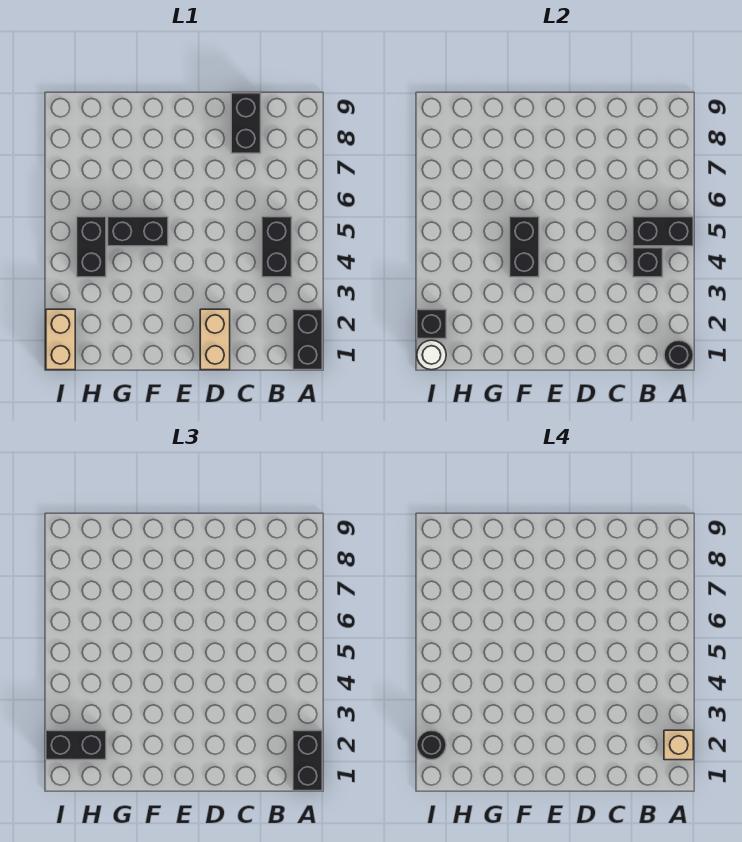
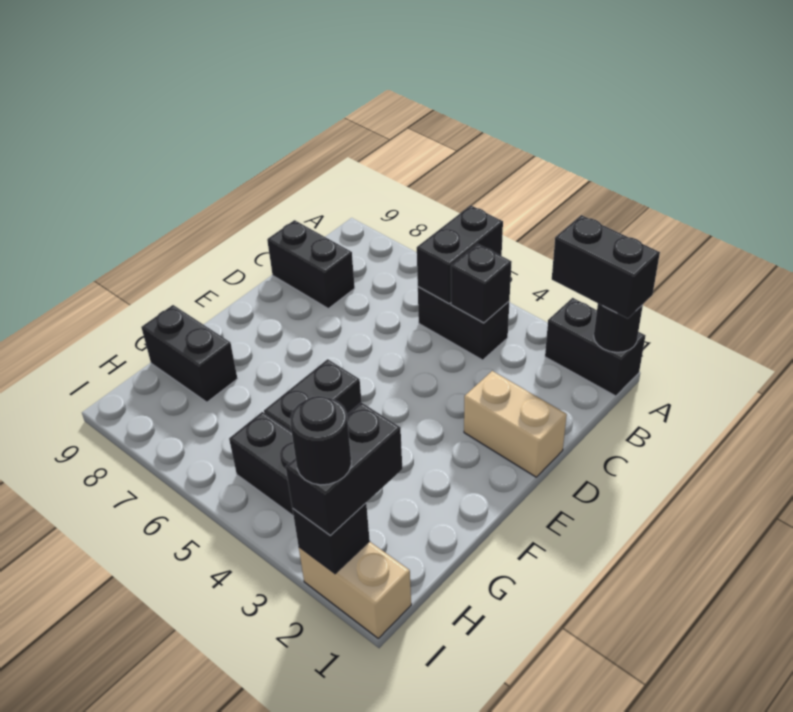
tan brick A2 level 4 -> none
black brick F4:F5 level 2 -> black brick G8:G9 level 1
white round brick I1 level 2 -> none

